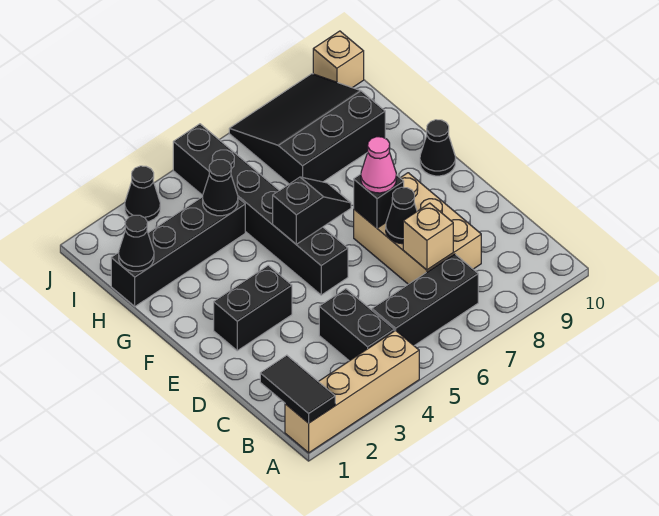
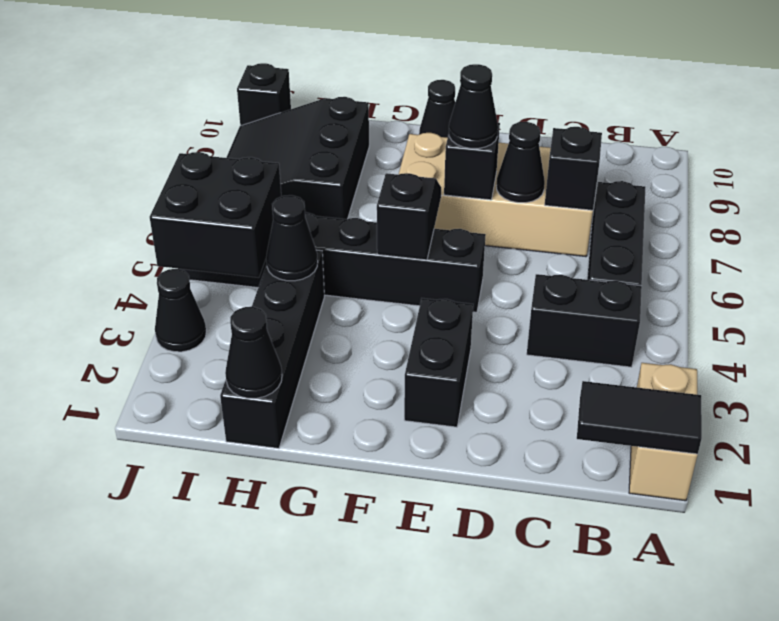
tan brick A1:A4 level 1 -> tan brick A1:A2 level 1
tan brick C7:E8 level 1 -> tan brick C7:F8 level 1
tan brick C7 level 2 -> black brick C7 level 2
pink cone E7 level 3 -> black cone E7 level 3
none -> black brick I4:J5 level 2
tan brick J10 level 1 -> black brick J10 level 1

